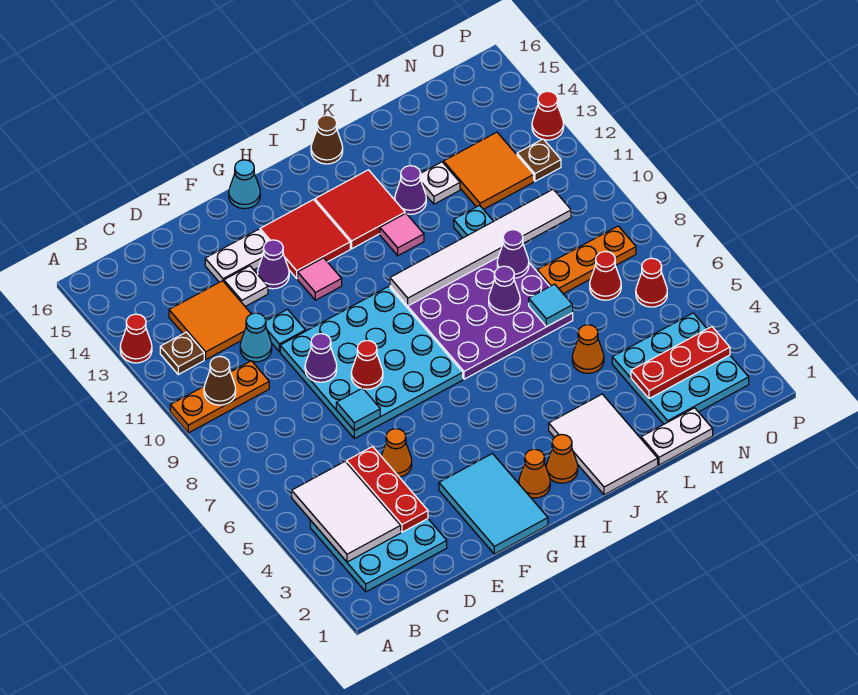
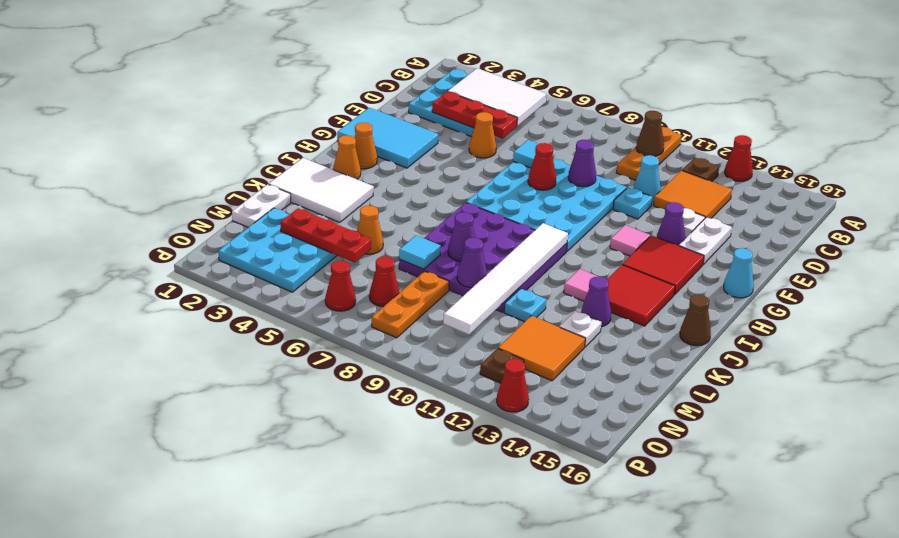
red plate M3:O3 level 2 -> red plate M3:M5 level 2

